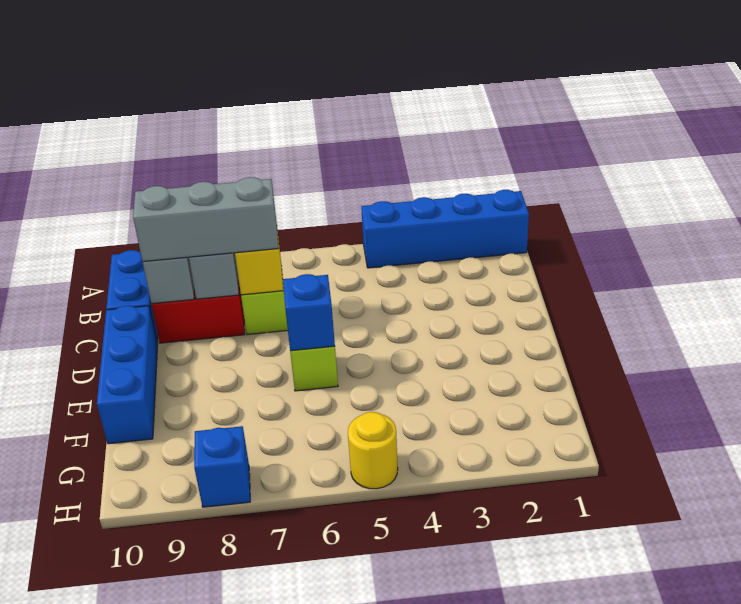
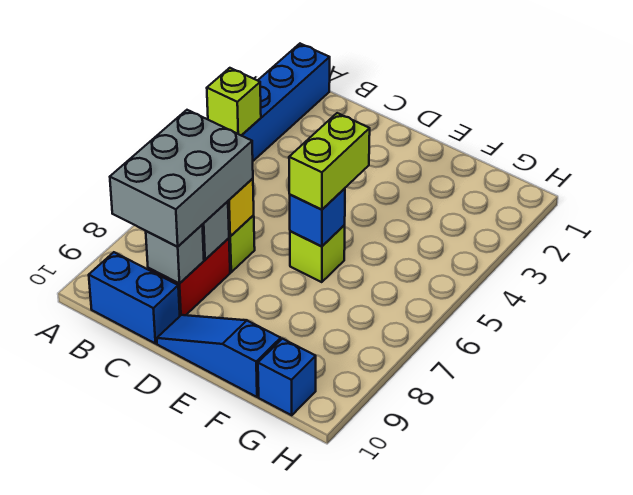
none -> lime brick A4 level 2
grey brick C7:C9 level 3 -> grey brick B7:C9 level 3
blue brick D10:F10 level 1 -> blue slope D10:F10 level 1 top F
none -> lime brick E5:E6 level 3
yellow round brick H5 level 1 -> none
blue brick H8 level 1 -> blue brick G10 level 1

